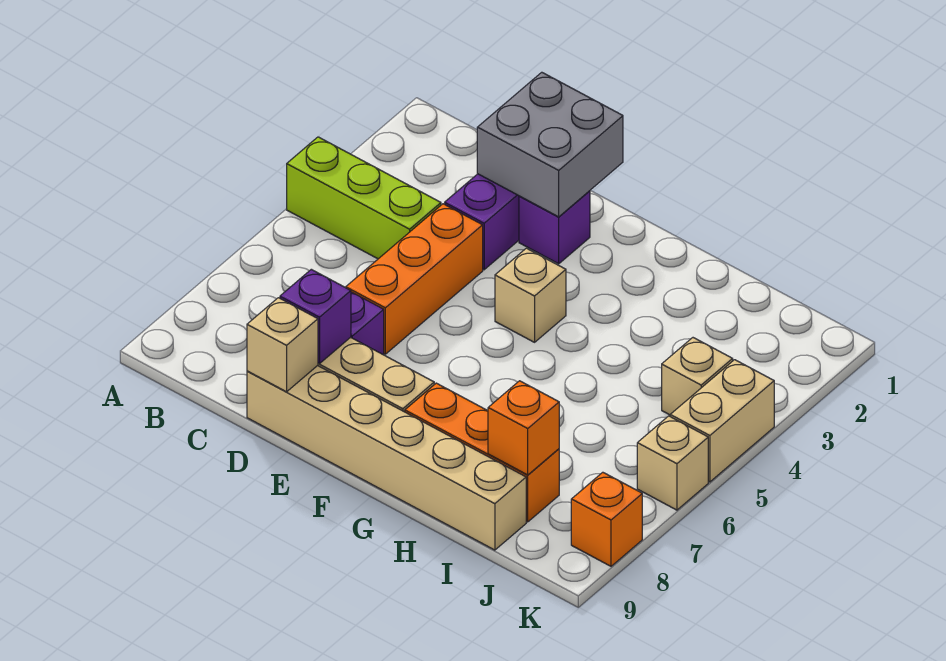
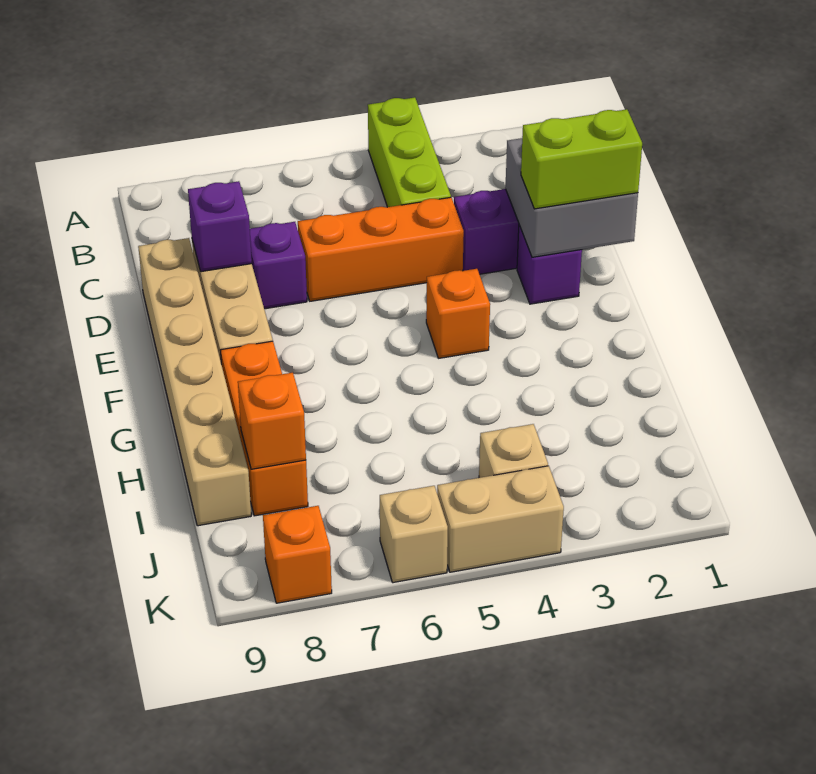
tan brick D9 level 2 -> none
none -> lime brick E1:E2 level 3
tan brick F4 level 1 -> orange brick F4 level 1

